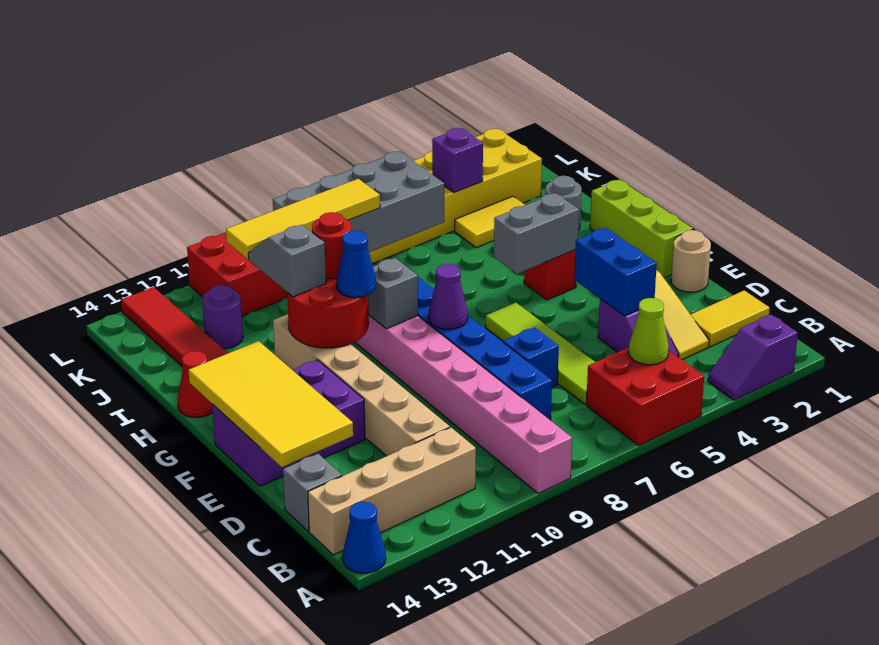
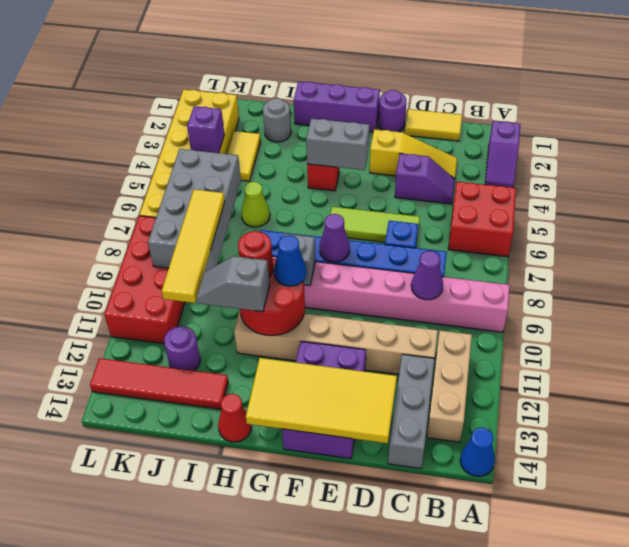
lime cone B5 level 2 -> lime cone I6 level 1
tan brick B11:B14 level 1 -> tan brick B11:B13 level 1
yellow tile C1:C2 level 1 -> yellow tile C1:D1 level 1
lime tile C6:F6 level 1 -> lime tile D6:F6 level 1
none -> purple cone C9 level 2
grey brick C14 level 1 -> grey brick C12:C14 level 1
blue brick D4:E4 level 2 -> none
tan round brick E1 level 1 -> purple round brick E1 level 1
lime brick F1:H1 level 1 -> purple brick F1:H1 level 1
grey brick G4:G5 level 2 -> grey brick F4:G4 level 2

